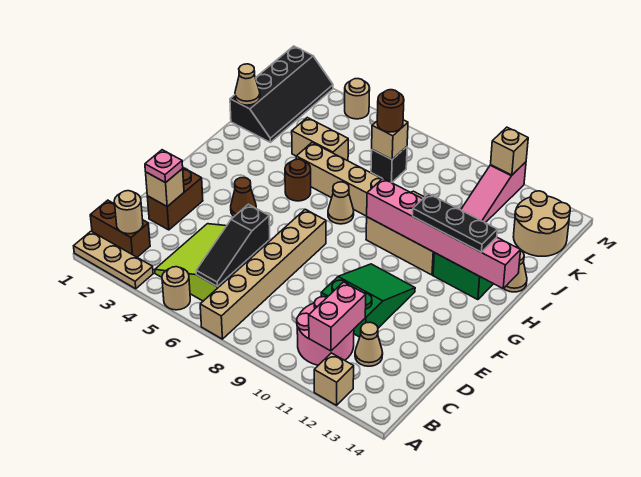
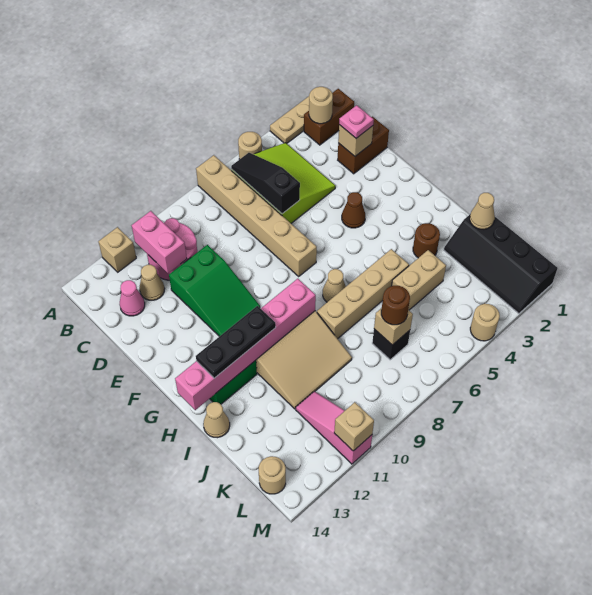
none -> pink cone C13 level 1
brown brick D2:E2 level 1 -> brown brick D1:D2 level 1
brown round brick H5 level 1 -> brown round brick I3 level 1
tan round brick K13:L14 level 1 -> tan round brick L14 level 1

